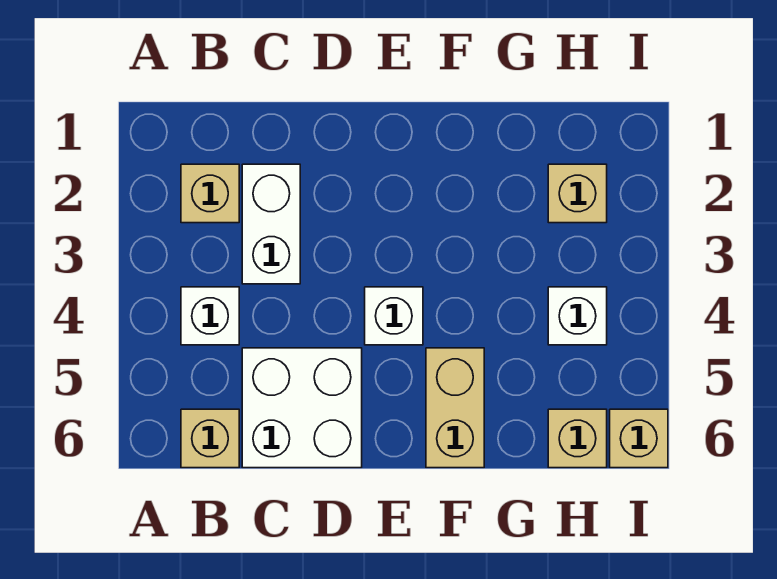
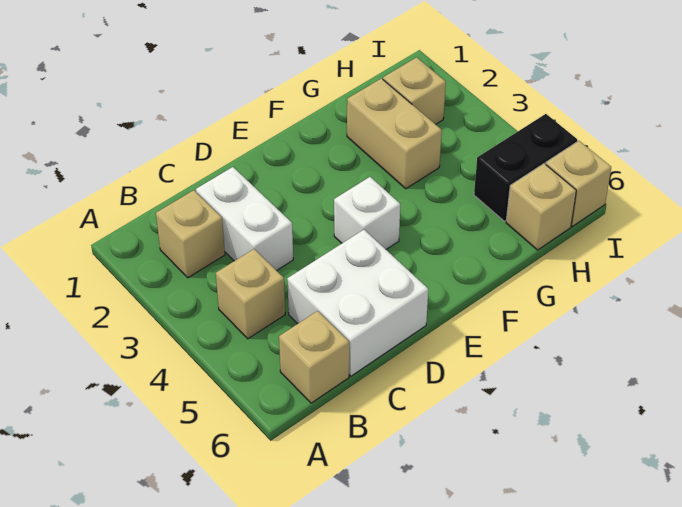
white brick B4 level 1 -> tan brick B4 level 1
tan brick F5:F6 level 1 -> tan brick G2:G3 level 1
white brick H4 level 1 -> none
none -> black brick H5:I5 level 1

